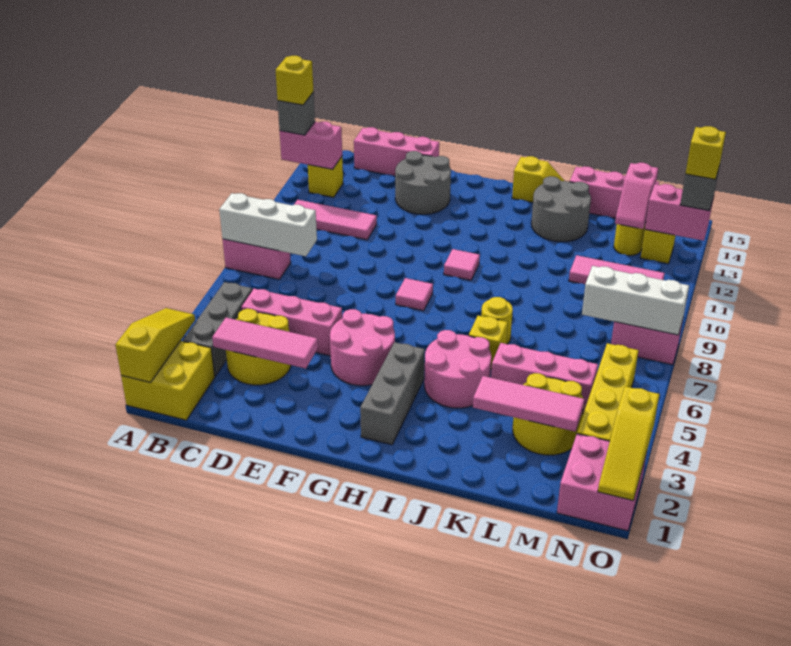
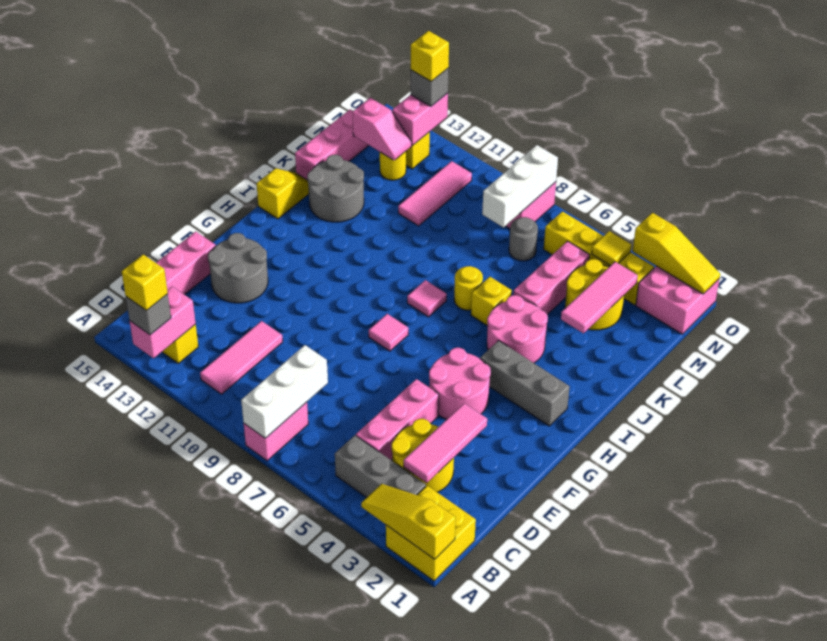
pink tile H10 level 1 -> pink tile I8 level 1
none -> grey round brick M7 level 1
none -> yellow tile N4 level 2

